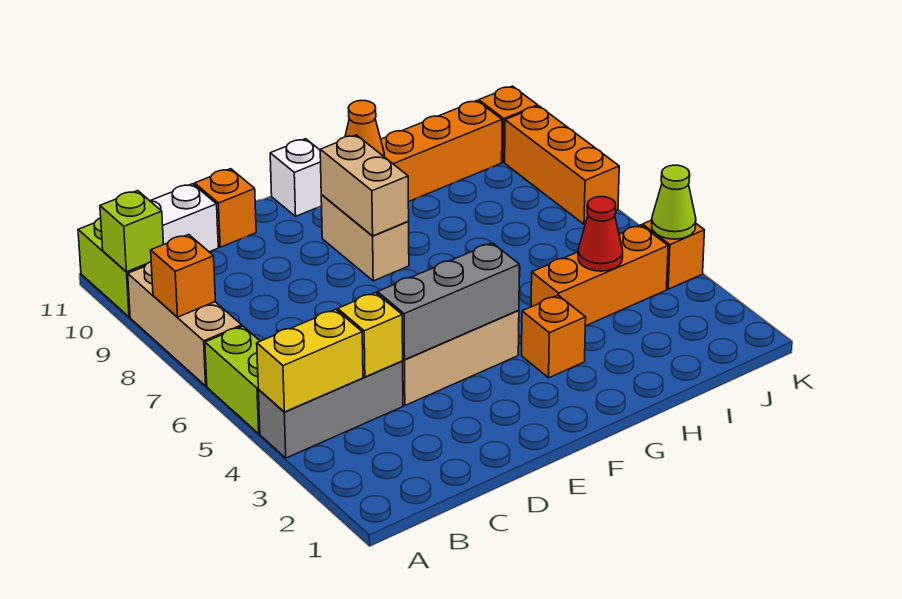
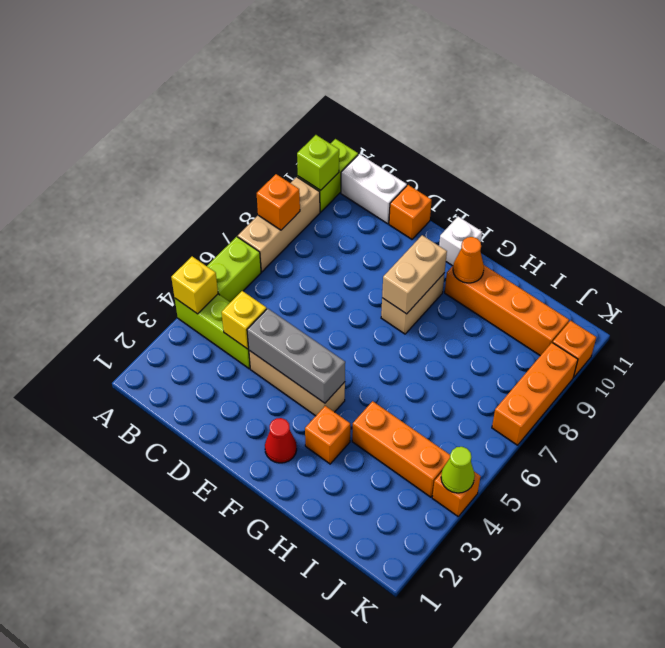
grey brick A4:C4 level 1 -> lime brick A4:C4 level 1
yellow brick A4:B4 level 2 -> yellow brick A4 level 2
red cone I4 level 2 -> red cone F2 level 1

